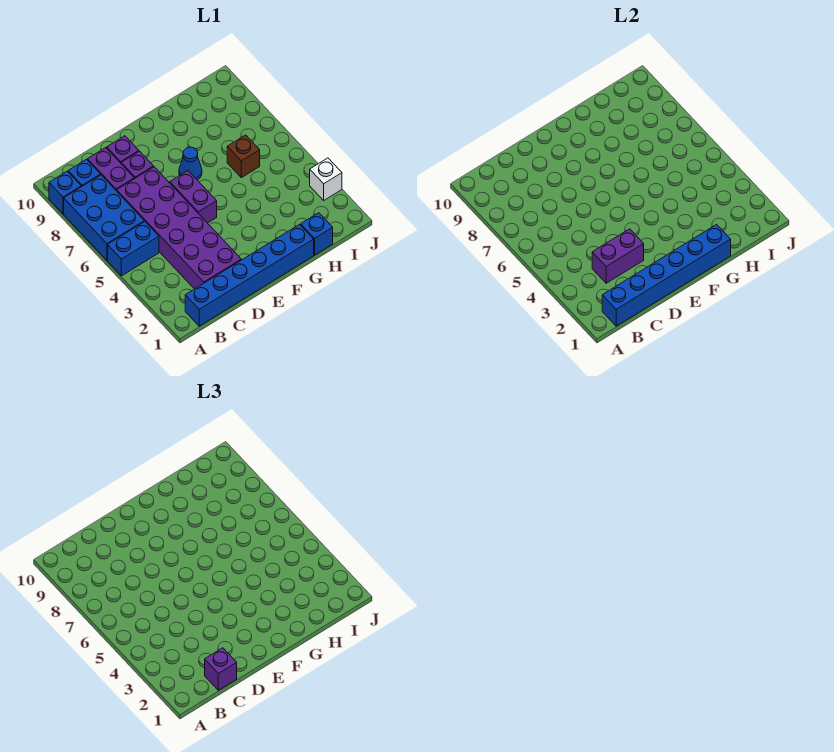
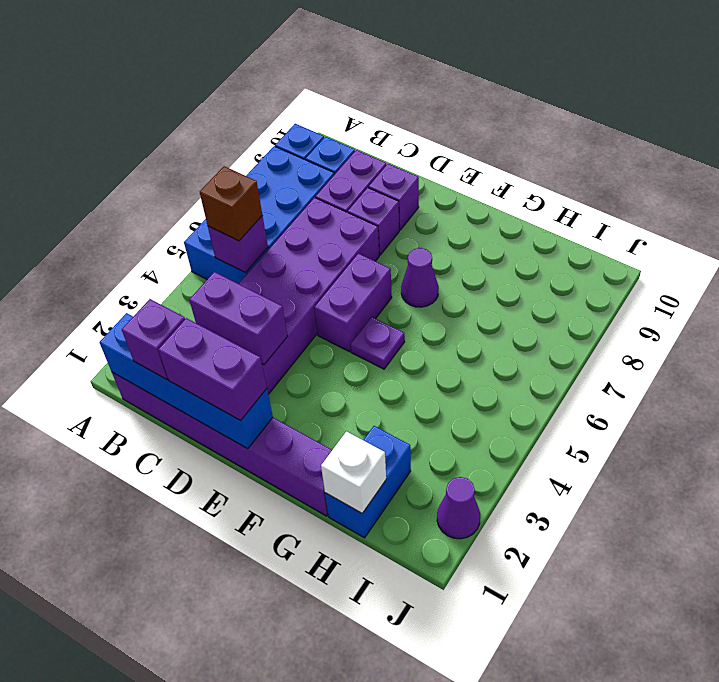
blue brick B1:G1 level 1 -> purple brick B1:G1 level 1
blue brick B1:G1 level 2 -> blue brick B1:E1 level 2
none -> purple brick B5 level 2
none -> purple brick D1:E1 level 3
none -> purple plate F5 level 1
blue cone F7 level 1 -> purple cone F7 level 1
blue brick H1 level 1 -> blue brick H1:H2 level 1
brown brick H6 level 1 -> brown brick B5 level 3
none -> purple cone J2 level 1
white brick J3 level 1 -> white brick H1 level 2

